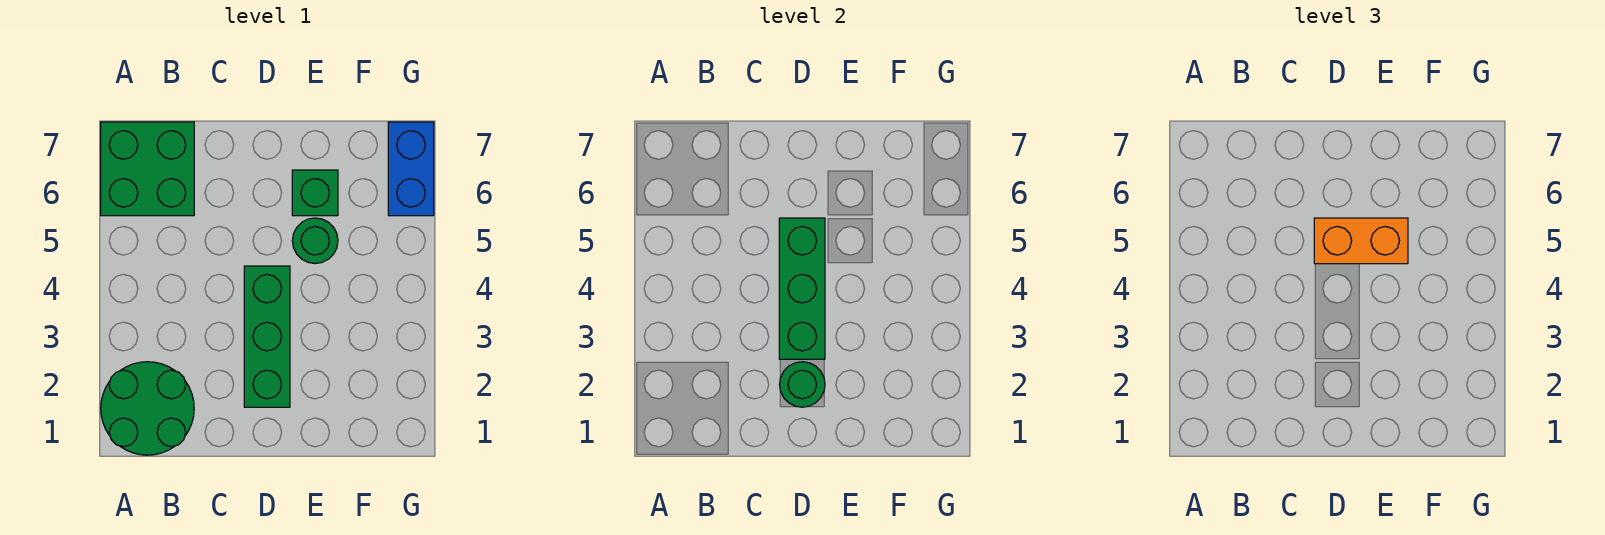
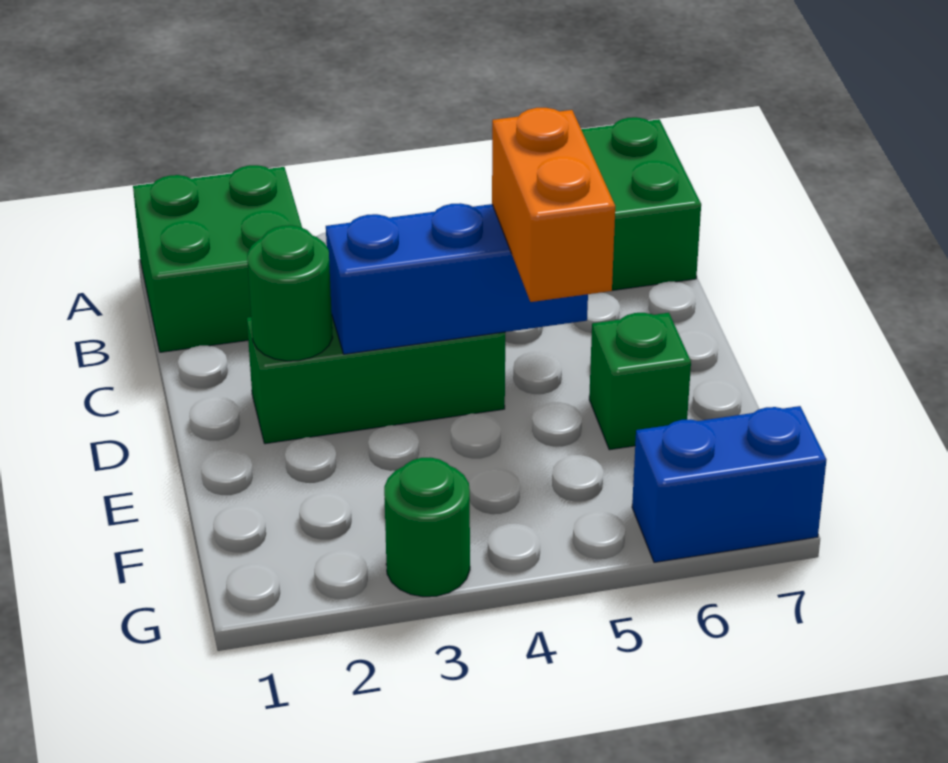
green round brick A1:B2 level 1 -> green brick A1:B2 level 1
green brick D3:D5 level 2 -> blue brick D3:D5 level 2
green round brick E5 level 1 -> green round brick G3 level 1

